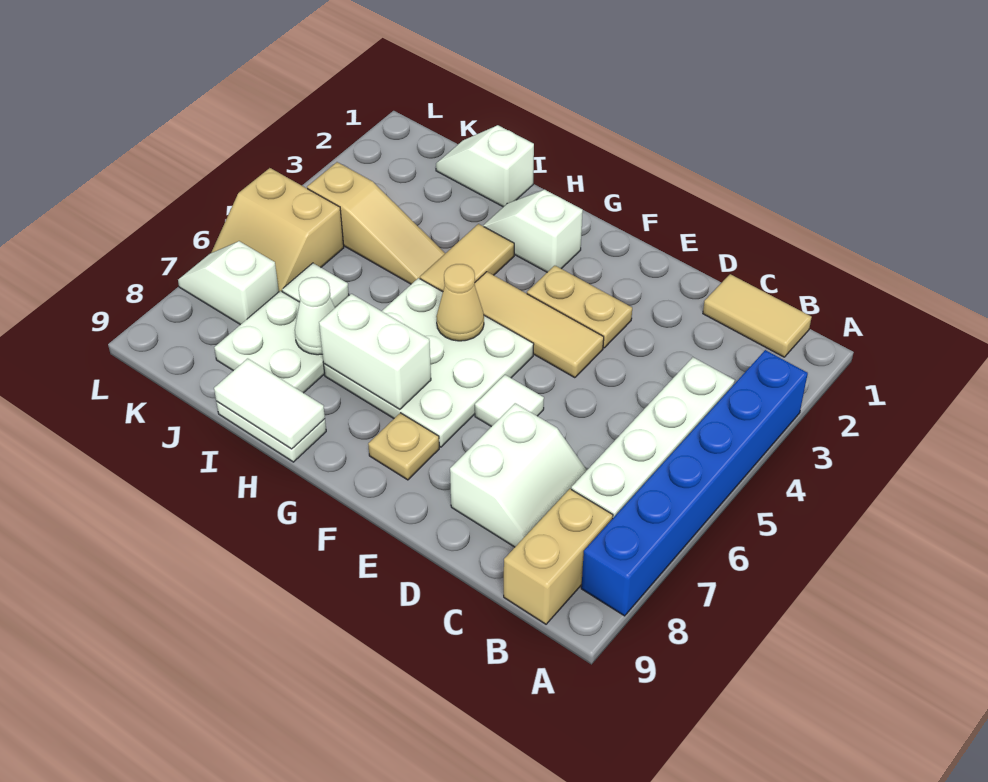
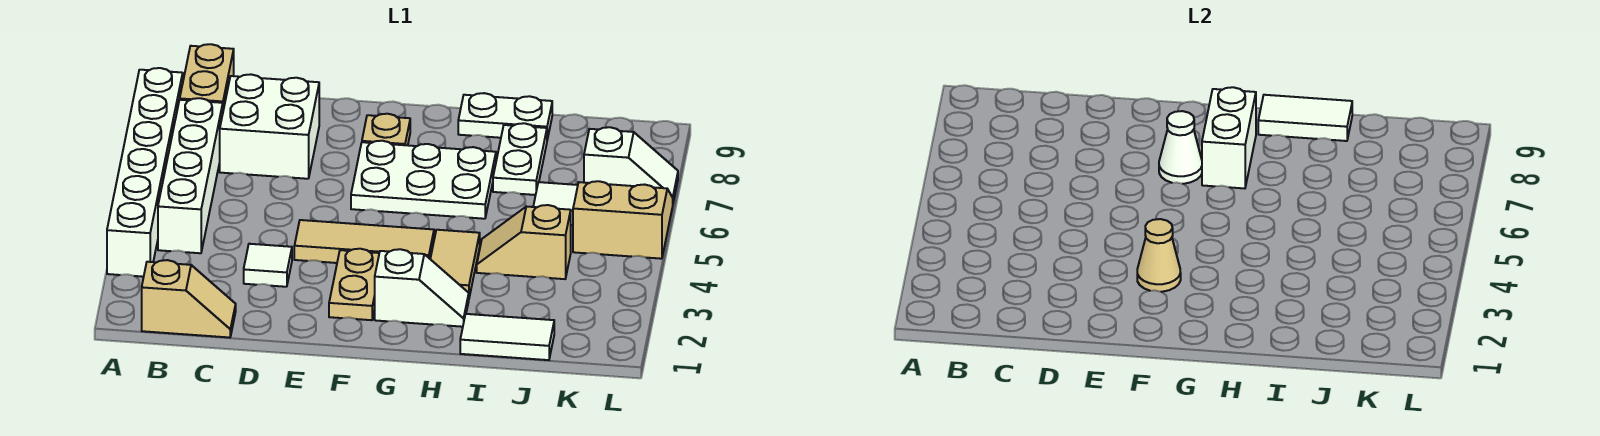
blue brick A3:A8 level 1 -> white brick A3:A8 level 1
tan tile B1:C1 level 1 -> tan slope B1:C1 level 1 top B
white slope C7:D8 level 1 top D -> white brick C7:D8 level 1
tan plate E3:F3 level 1 -> tan plate F2:F3 level 1
white tile E6 level 1 -> white tile D3 level 1
white plate F5:H7 level 1 -> white plate F6:H7 level 1
tan cone G5 level 2 -> tan cone F3 level 2
white brick G7:H7 level 2 -> white brick G7:G8 level 2
white slope I1:J1 level 1 top I -> white tile I1:J1 level 1
tan slope I4:K4 level 1 top K -> tan slope I4:J4 level 1 top J
white plate I7:J8 level 1 -> white plate I7:I8 level 1
white cone I7 level 2 -> white cone F7 level 2

